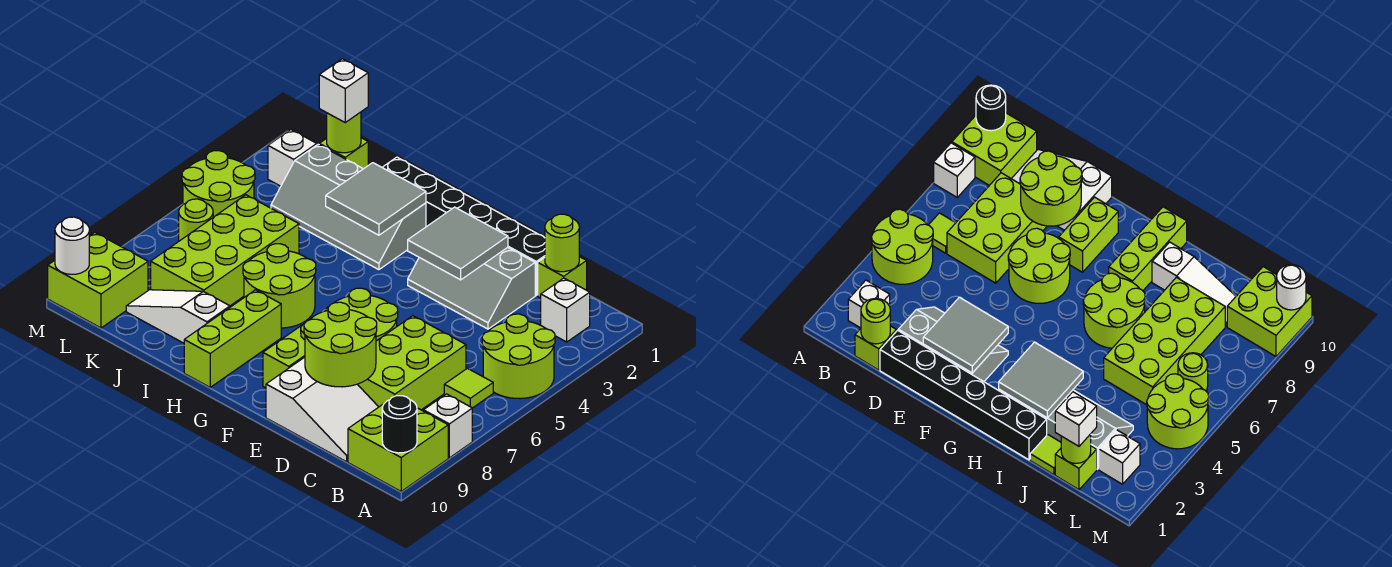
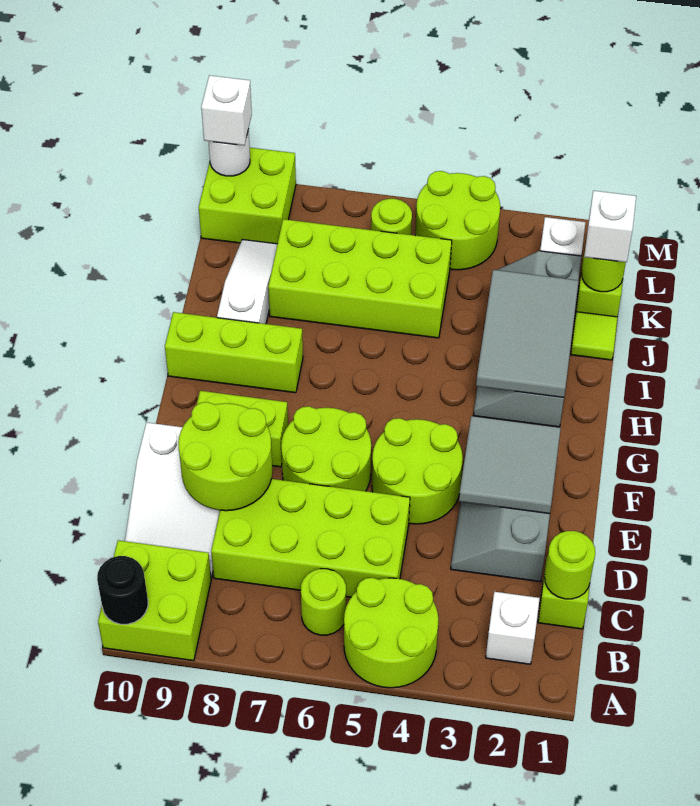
white brick A8 level 1 -> white brick M10 level 3
lime tile B6 level 1 -> lime round brick B6 level 1
lime brick C6:D8 level 1 -> lime brick C5:D8 level 1
black brick D1:I1 level 1 -> none
grey tile H2:I3 level 2 -> grey tile H2:J3 level 2
lime round brick H6:I7 level 1 -> lime round brick E4:F5 level 1

